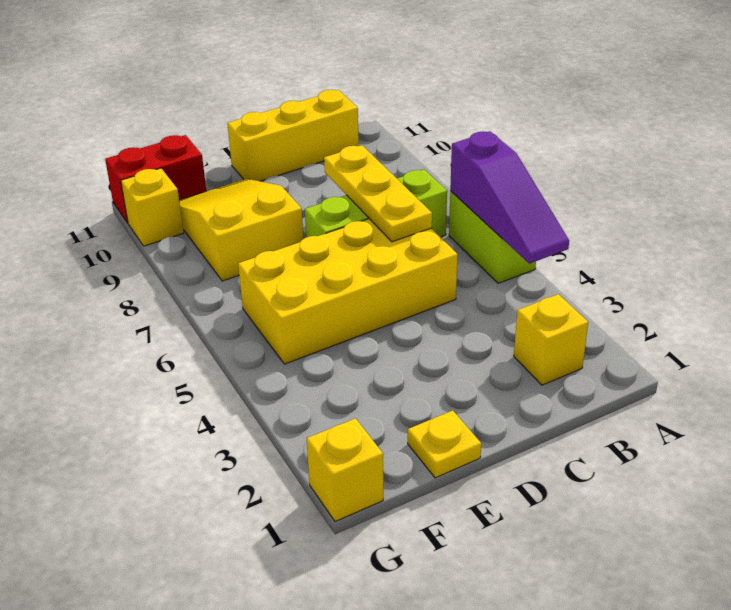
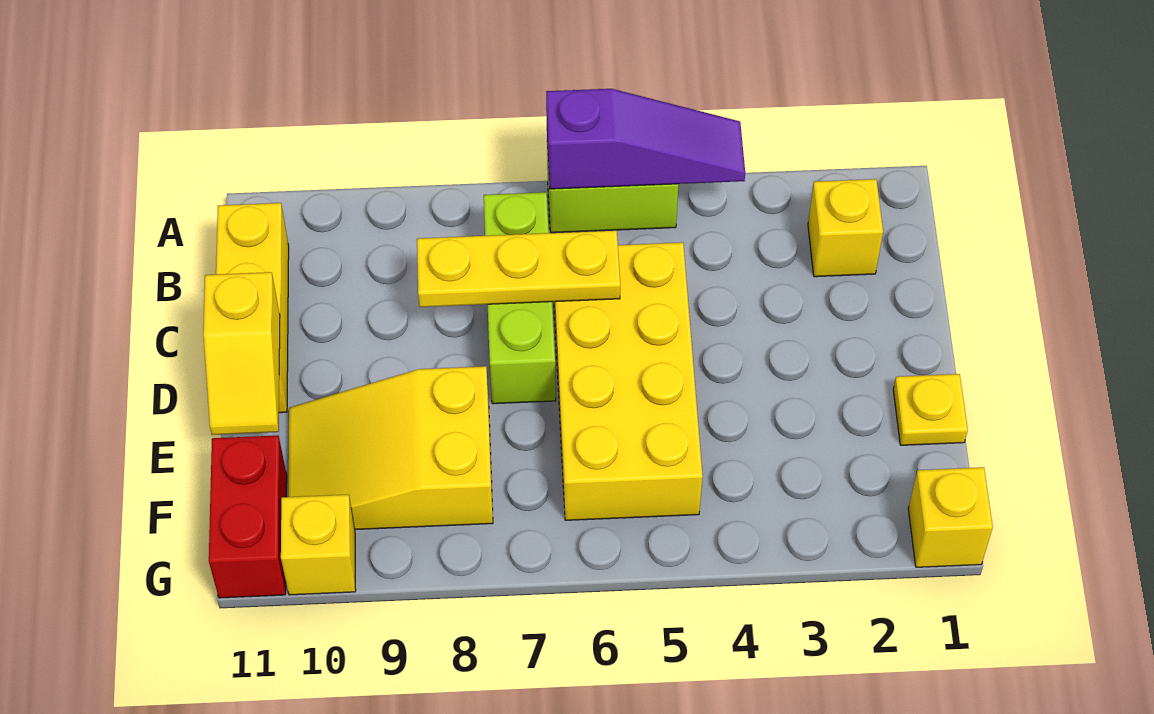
none -> yellow slope D11:E11 level 2 top D

